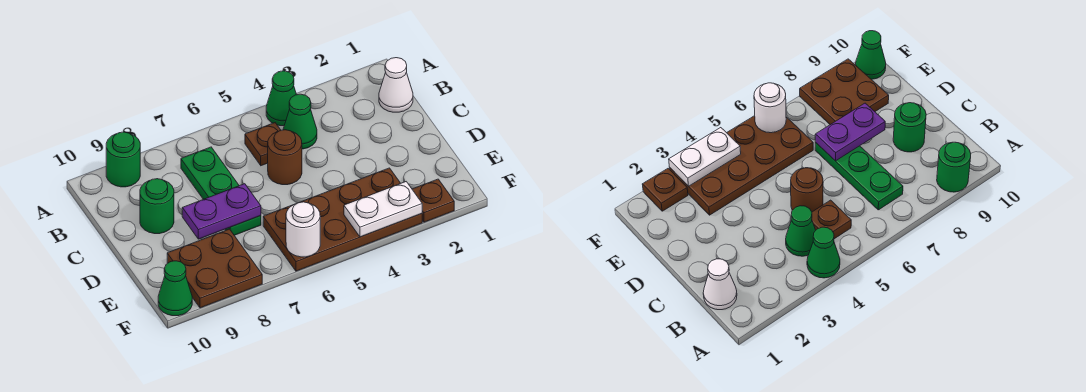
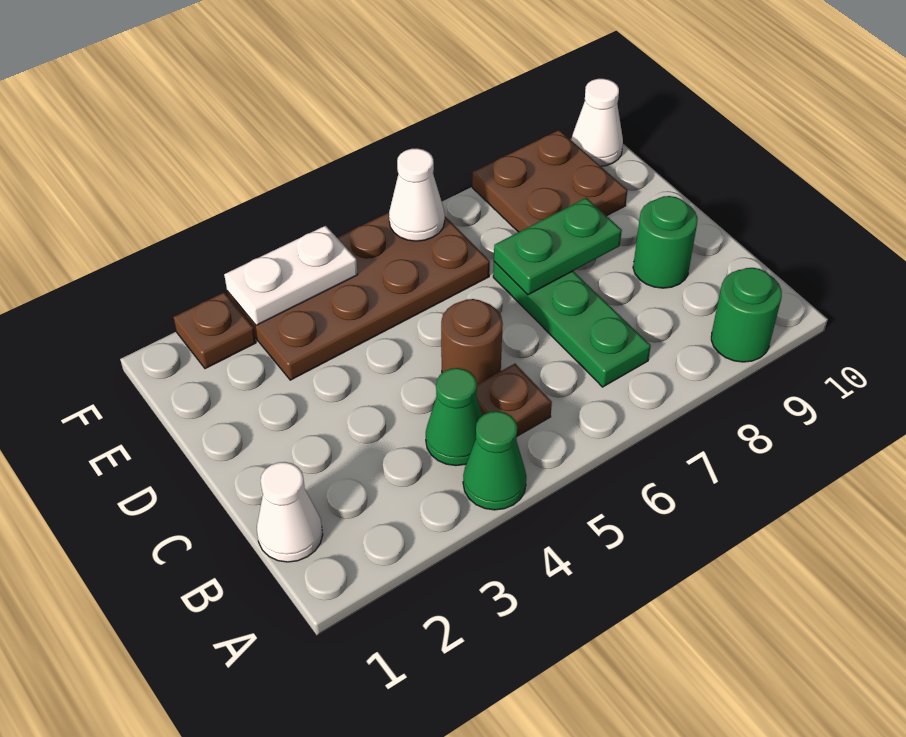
purple plate D7:D8 level 2 -> green plate D7:D8 level 2
white round brick F6 level 2 -> white cone F6 level 2
green cone F10 level 1 -> white cone F10 level 1

